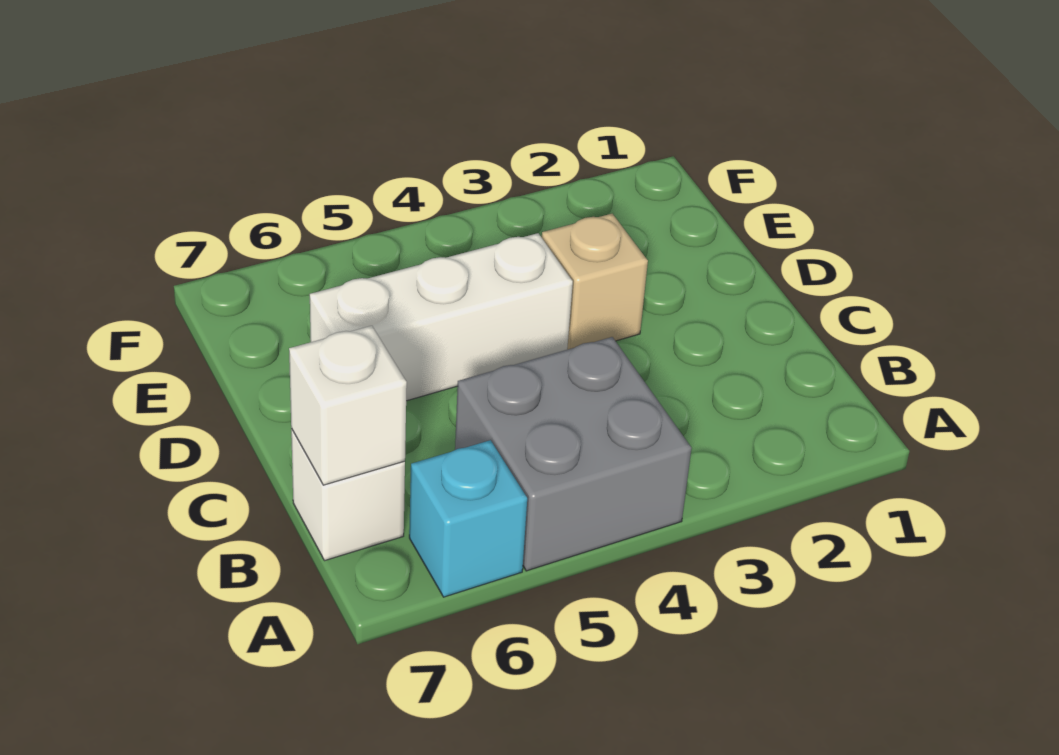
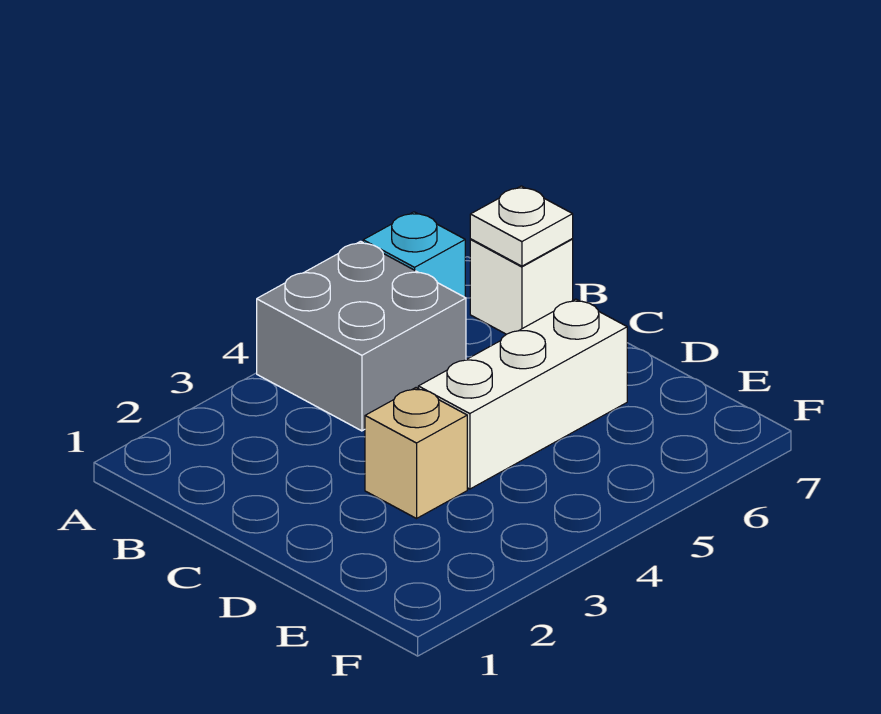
white brick B7 level 2 -> white plate B7 level 2

